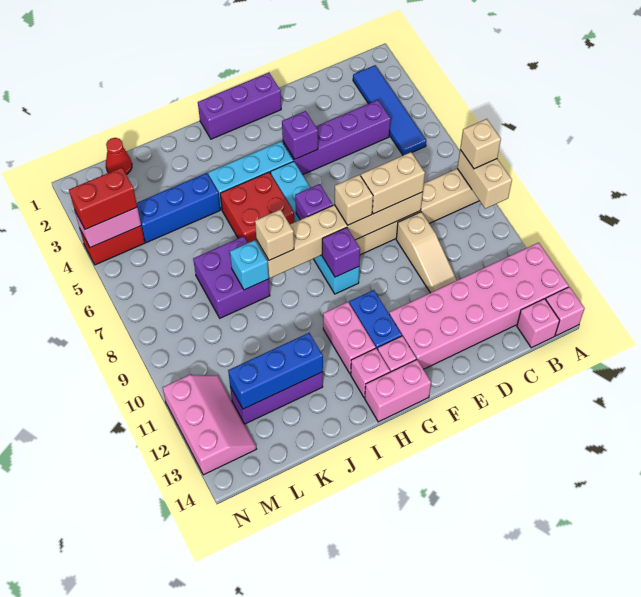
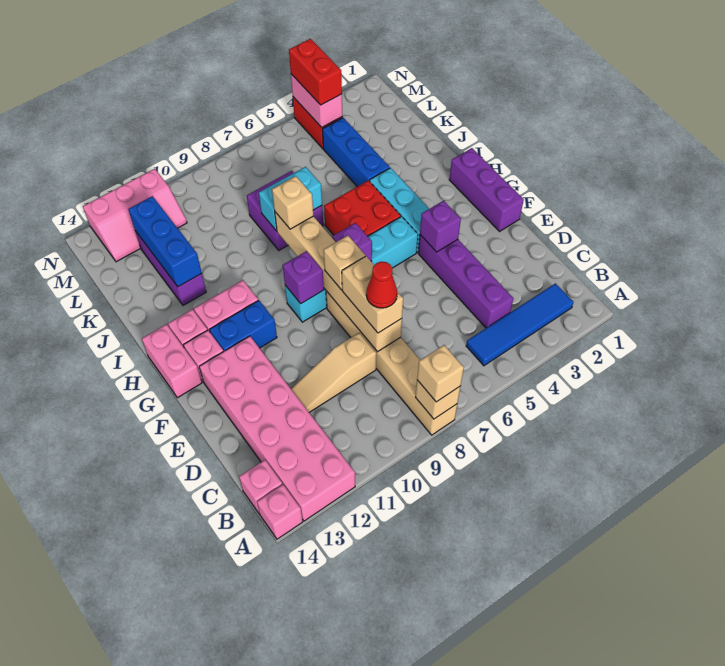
tan brick A8:A9 level 2 -> tan brick A8 level 2
cyan brick J8 level 2 -> cyan brick J7:J8 level 2
red cone L1 level 1 -> red cone D8 level 4

